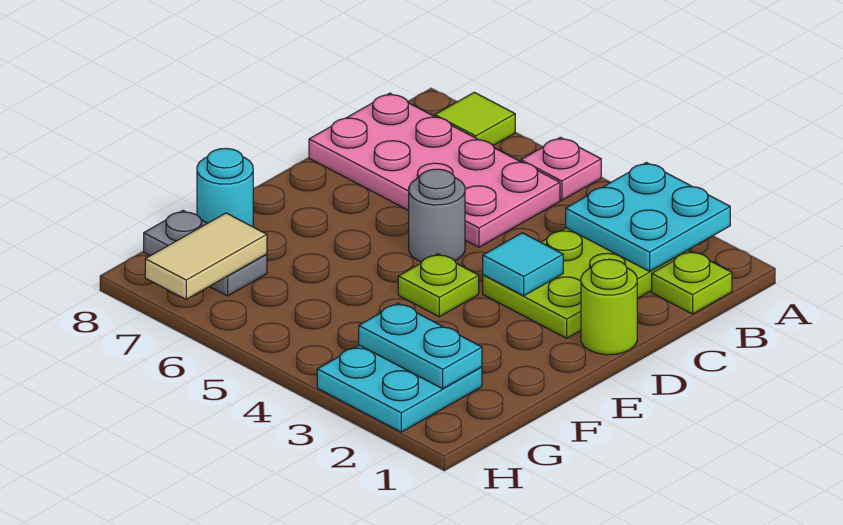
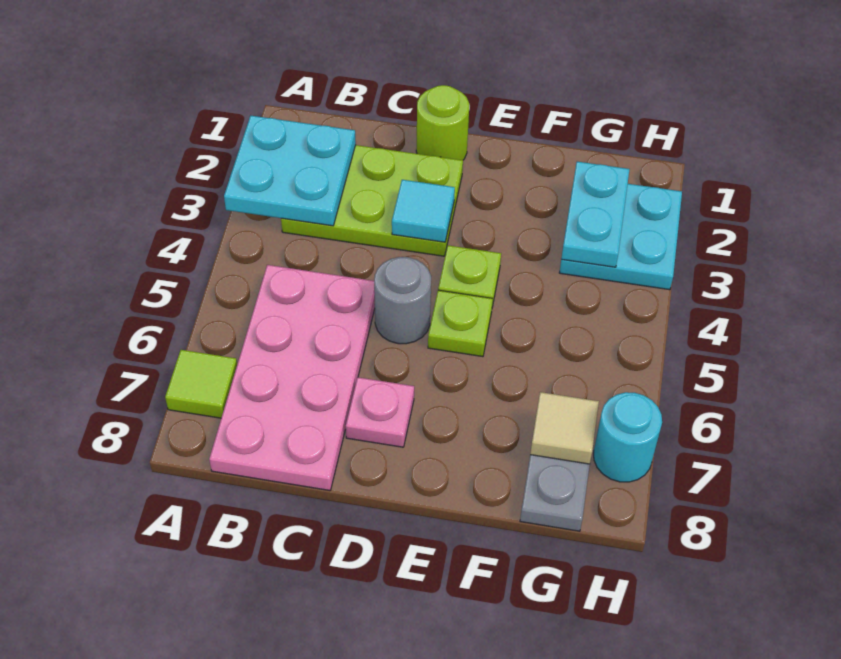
pink plate A5 level 1 -> pink plate D7 level 1
lime plate B1 level 1 -> lime plate E5 level 1
cyan round brick F8 level 1 -> cyan round brick H7 level 1
tan tile G7:H7 level 2 -> tan tile G7 level 2

